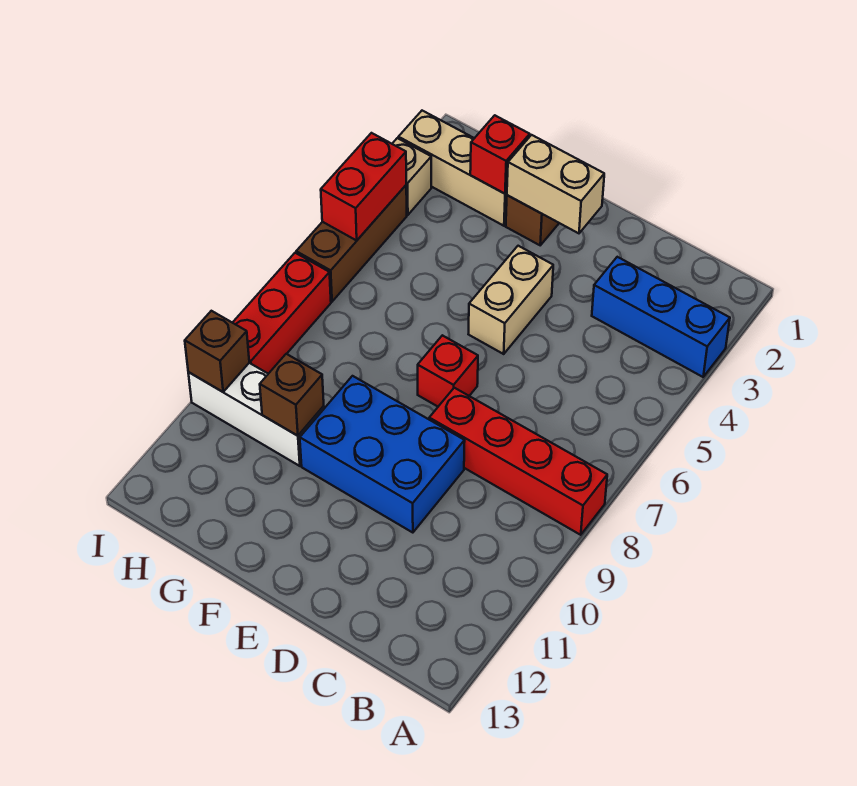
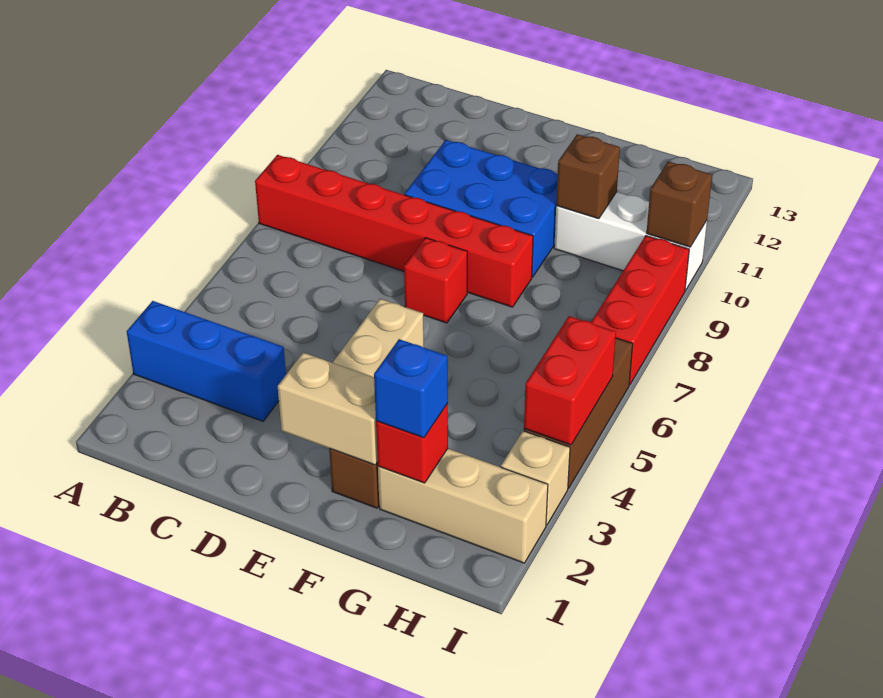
red brick A8:D8 level 1 -> red brick A8:F8 level 1
none -> blue brick G2 level 3

